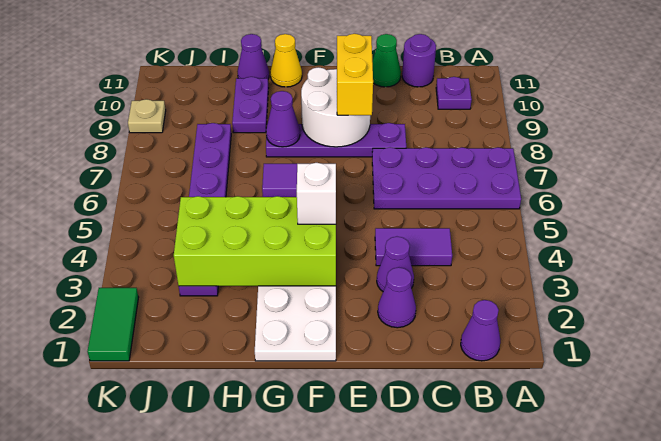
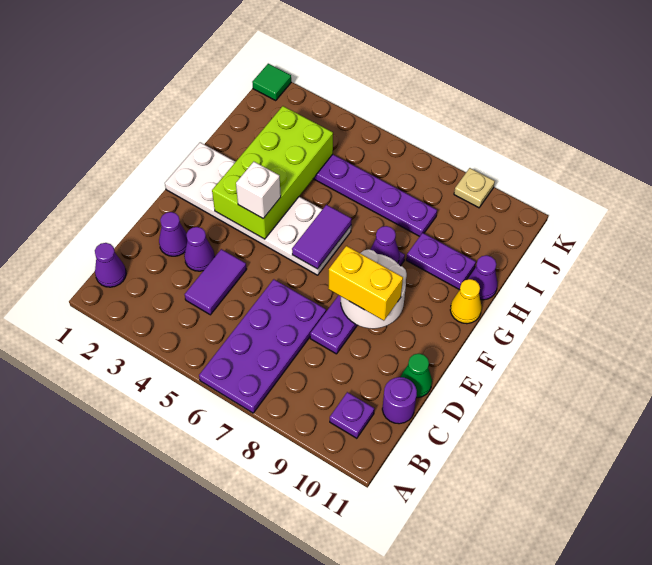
green tile K1:K2 level 1 -> green tile K1 level 1

